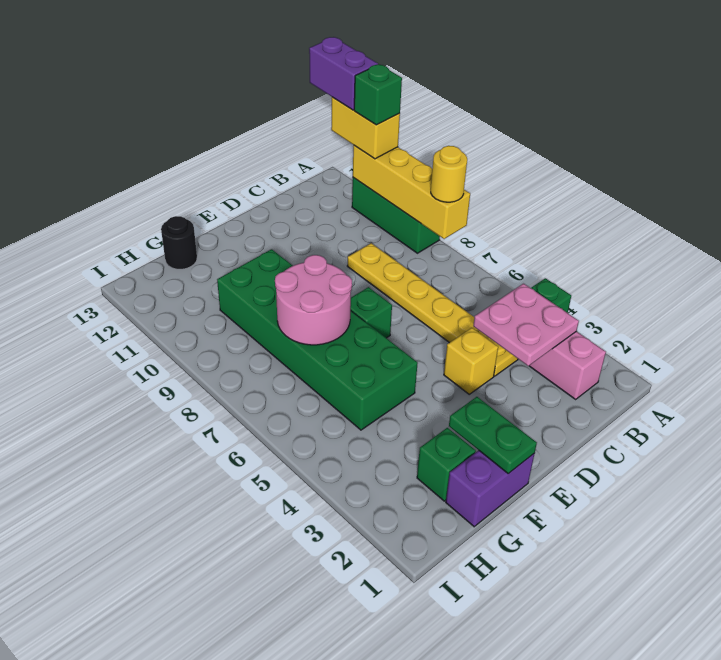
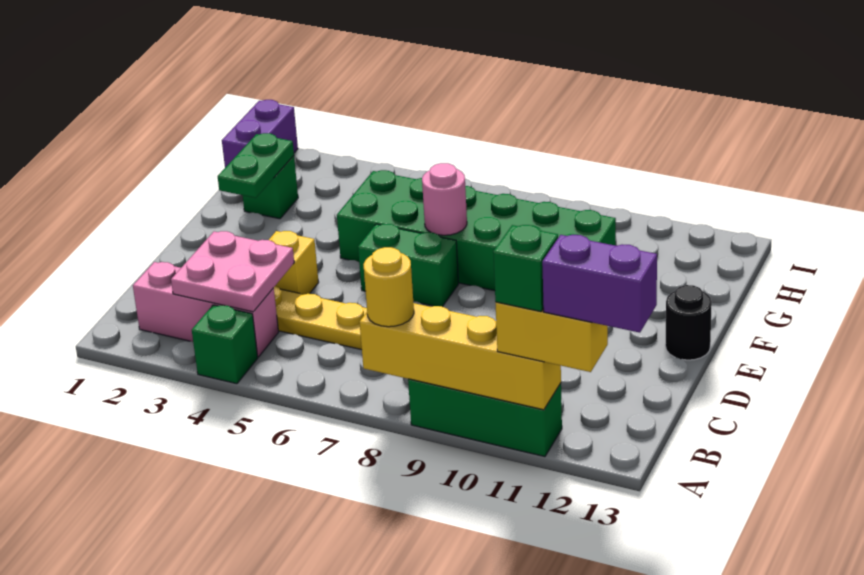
green brick E7 level 1 -> green brick E6:E7 level 1
purple brick F1:G1 level 1 -> purple brick H1:I1 level 1
green plate F1:F2 level 2 -> green plate F2:G2 level 2
pink round brick F7:G8 level 2 -> pink round brick F7 level 2
black round brick G13 level 1 -> black round brick E13 level 1

